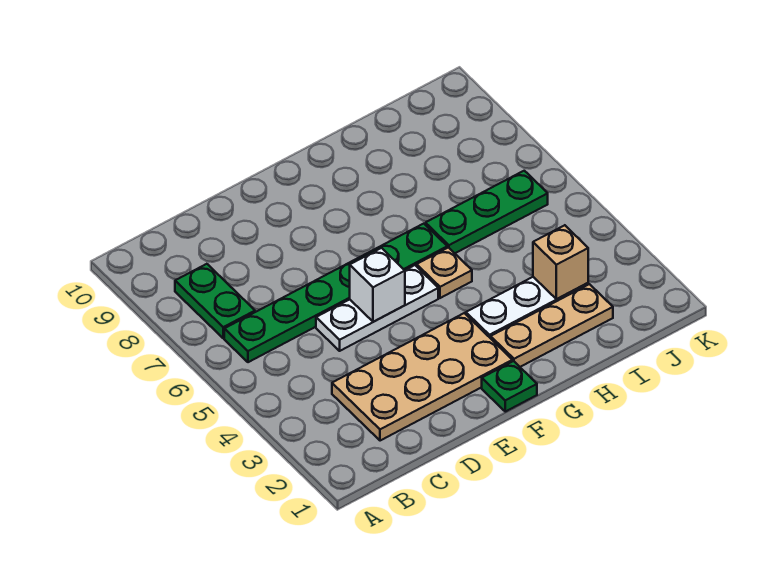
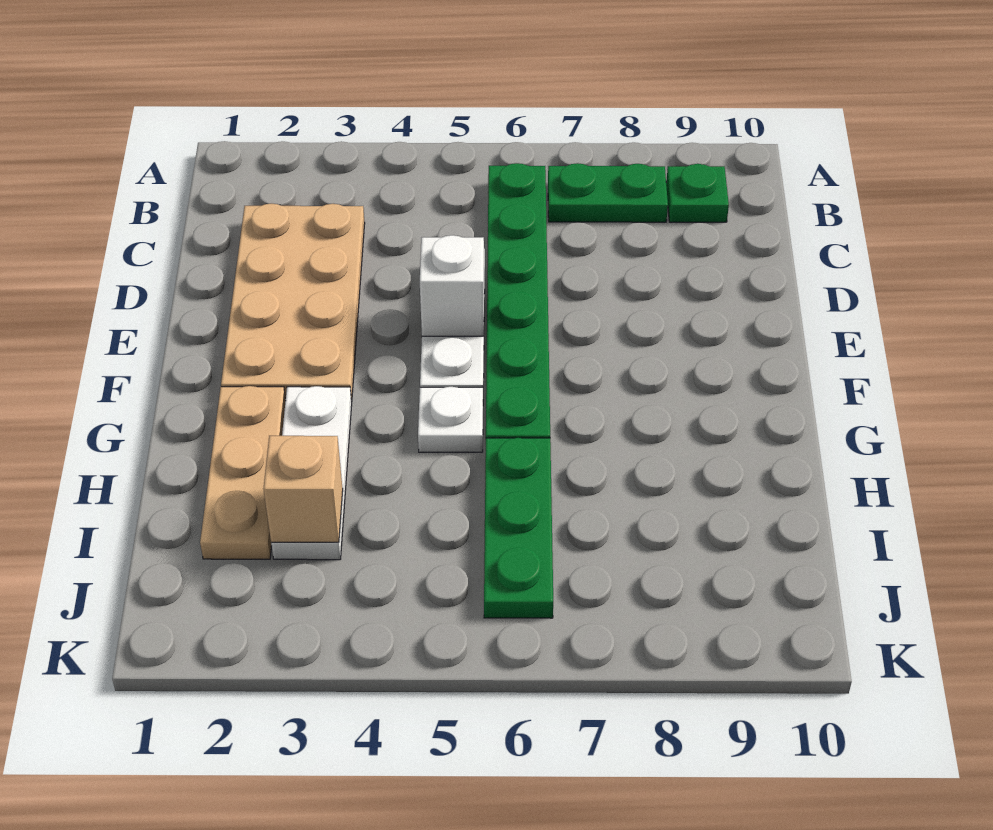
green plate F1 level 1 -> green plate B9 level 1
tan plate G5 level 1 -> white plate G5 level 1

